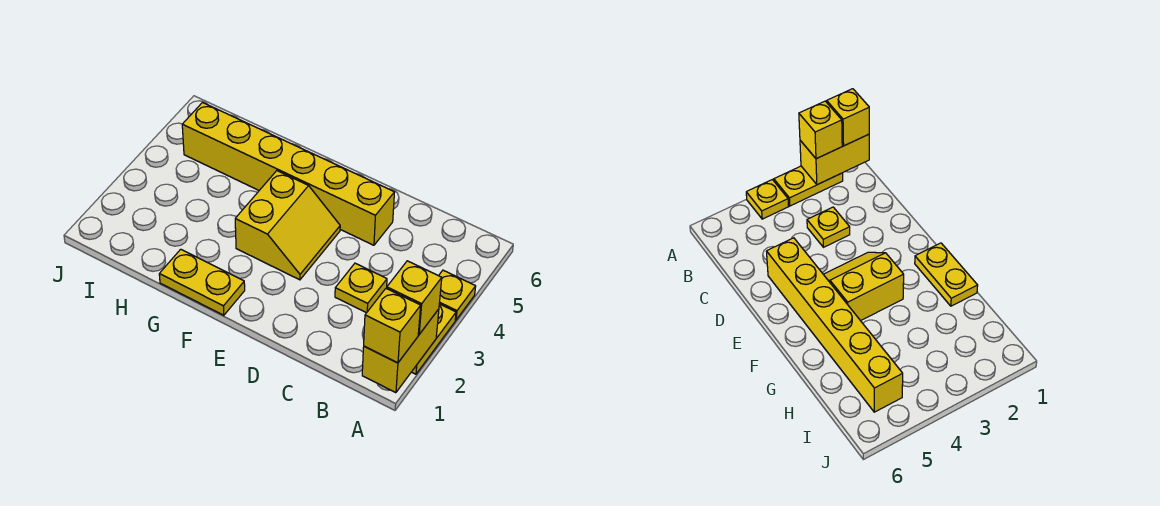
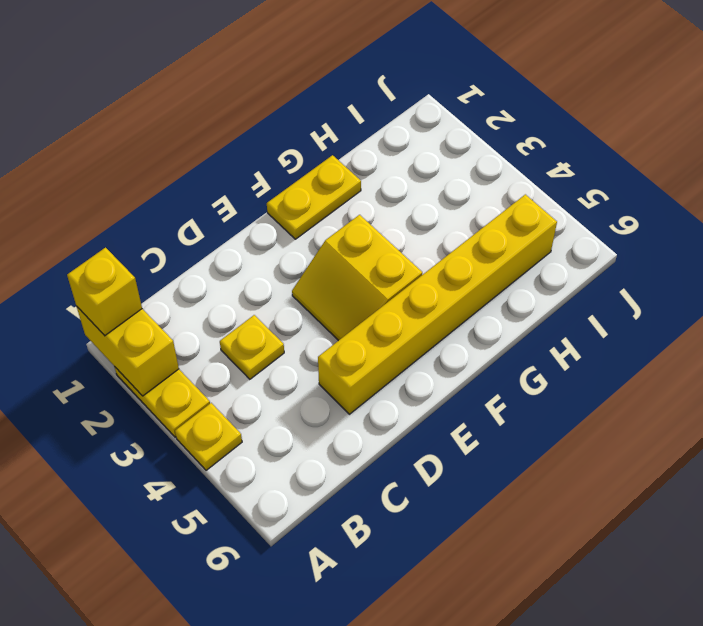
yellow brick A2 level 3 -> none

